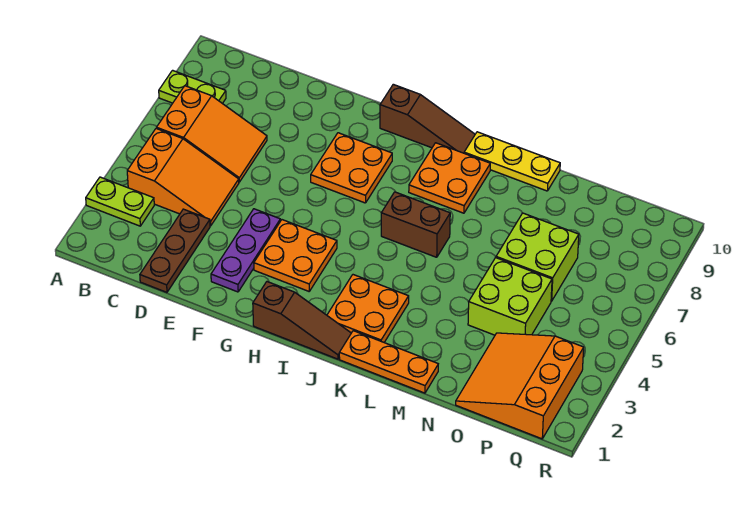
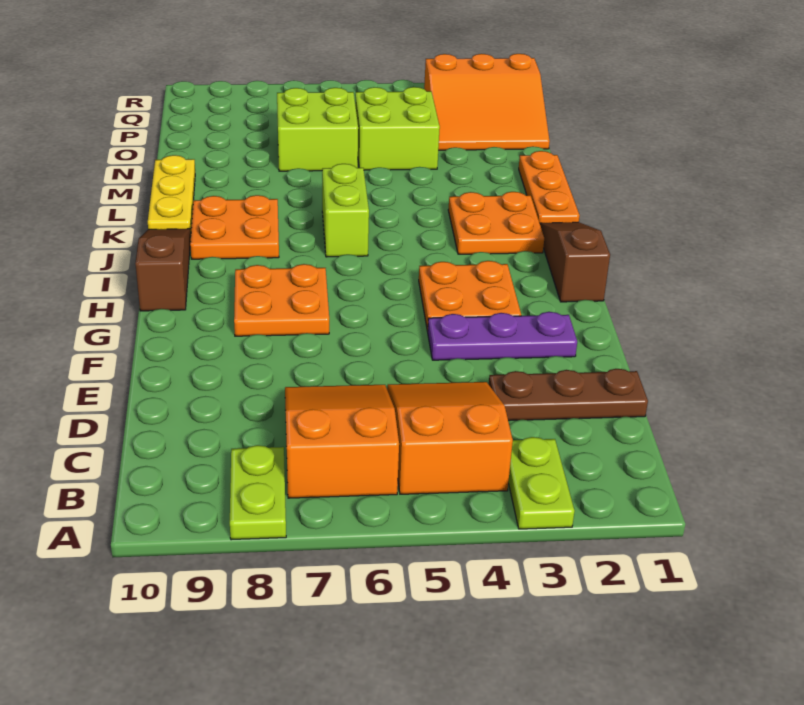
brown brick J6:K6 level 1 -> lime brick J6:K6 level 1

